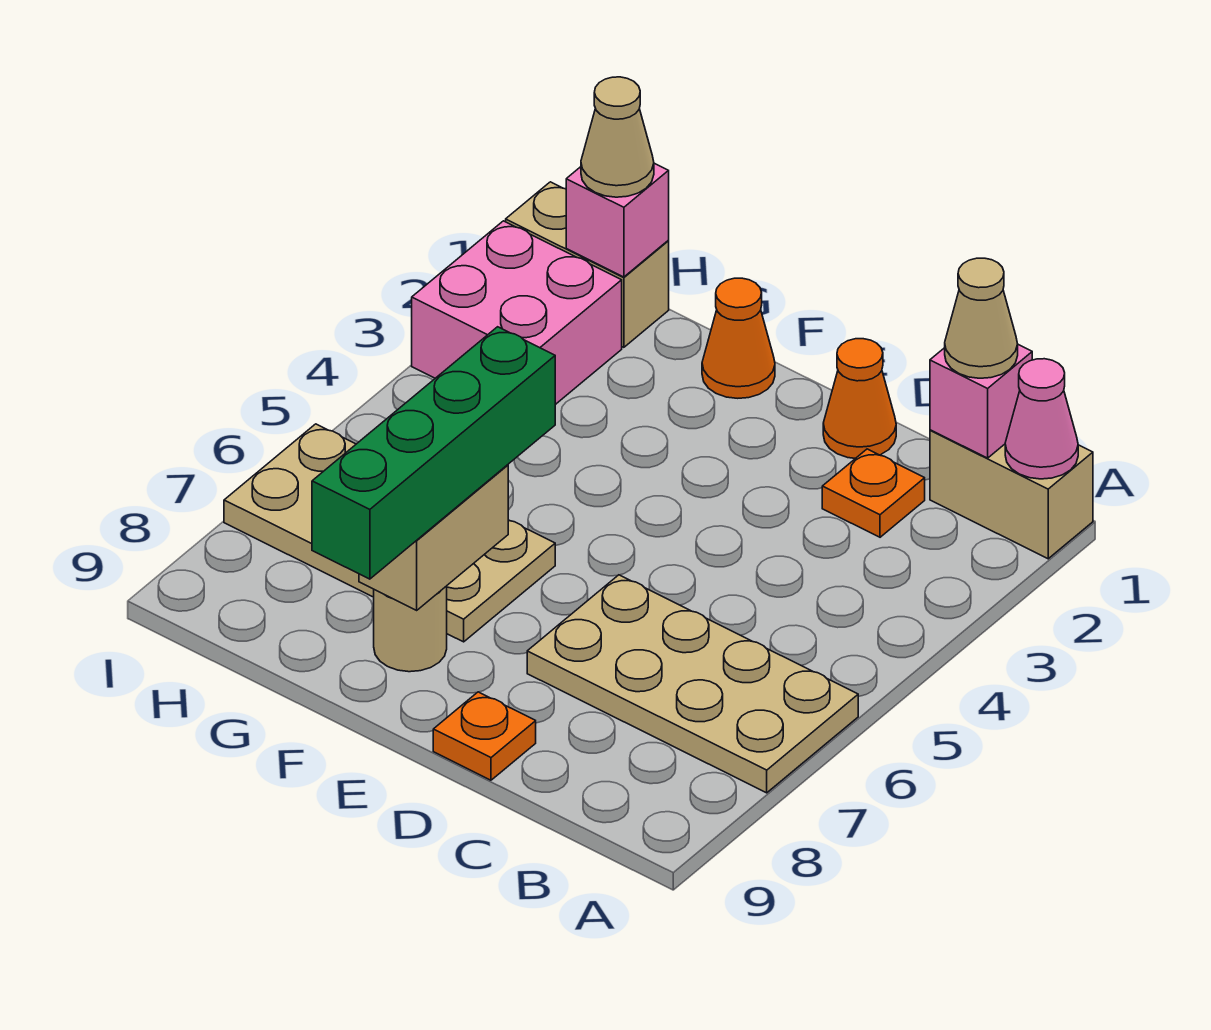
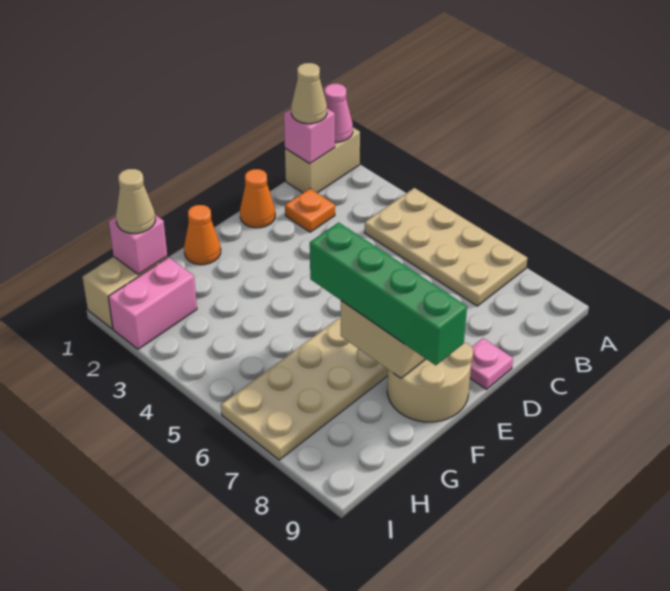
tan plate A6:D7 level 1 -> tan plate A4:B7 level 1
orange plate D9 level 1 -> pink plate D9 level 1
tan round brick F8 level 1 -> tan round brick E8:F9 level 1
pink brick H2:I3 level 1 -> pink brick H2:I2 level 1

